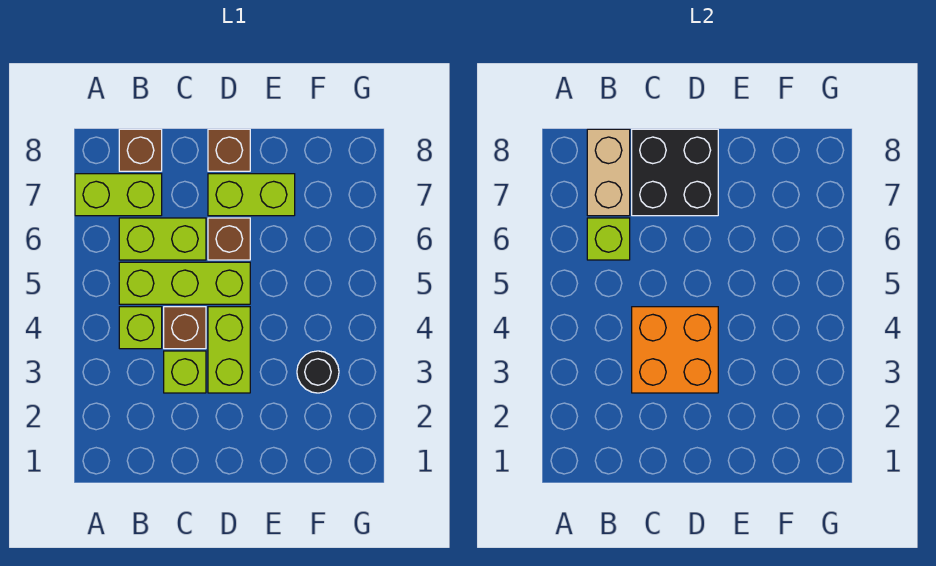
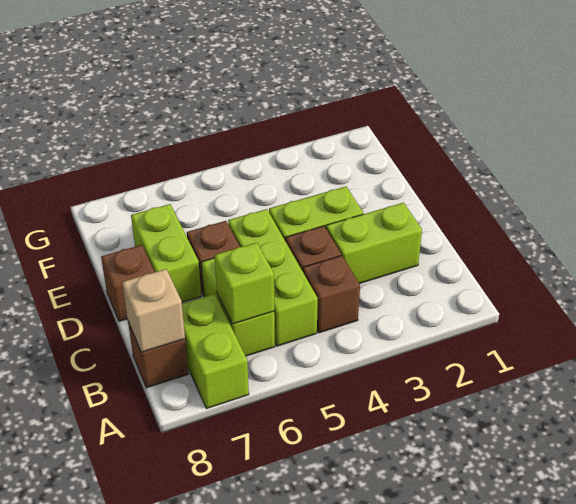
lime brick B4 level 1 -> brown brick B4 level 1
tan brick B7:B8 level 2 -> tan brick B8 level 2
lime brick C3 level 1 -> lime brick C2:C3 level 1
orange brick C3:D4 level 2 -> none
black brick C7:D8 level 2 -> none
black round brick F3 level 1 -> none

